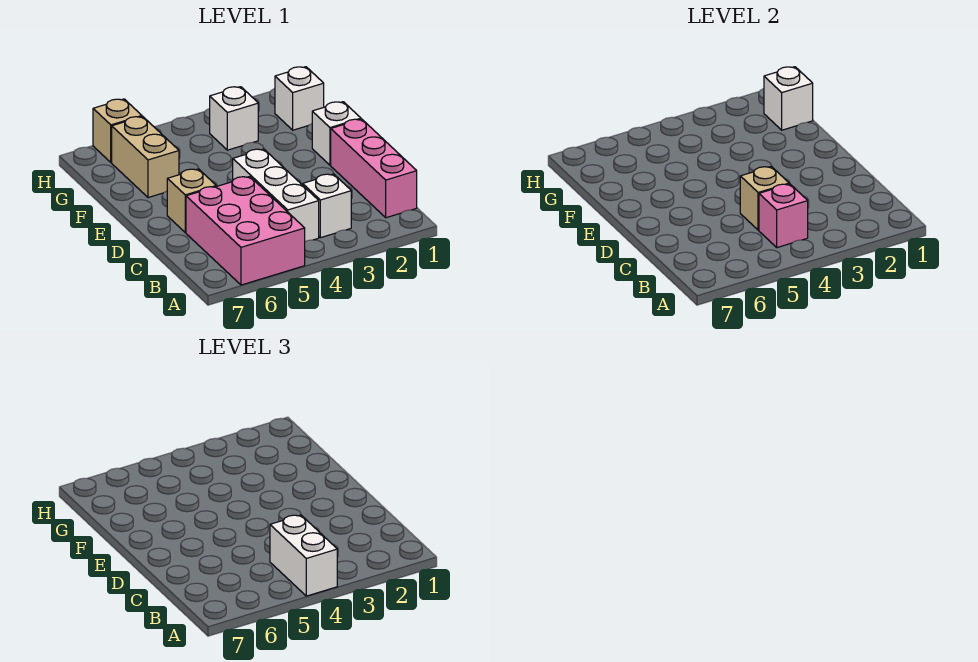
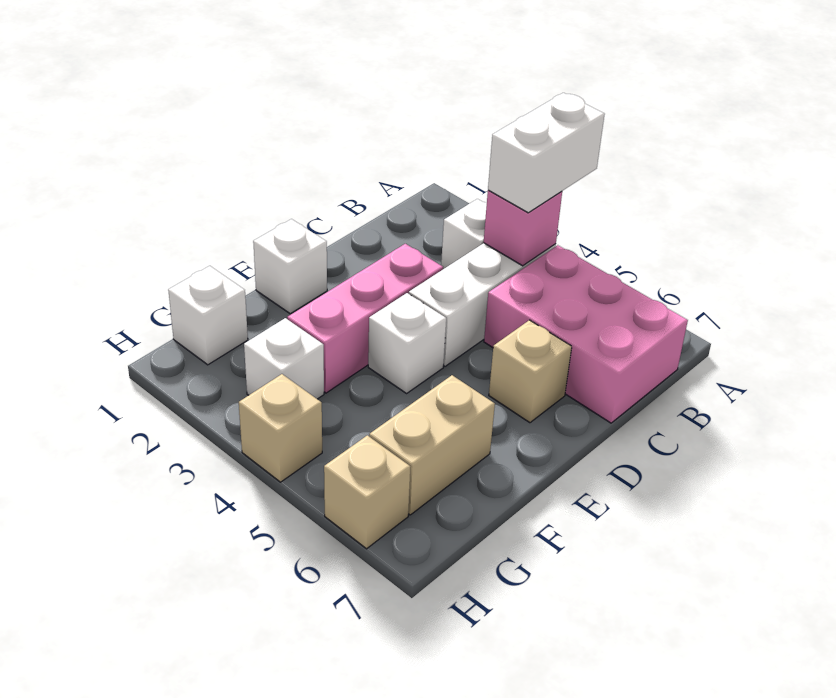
pink brick A5:C6 level 1 -> pink brick B5:C7 level 1
pink brick B1:D1 level 1 -> pink brick D3:F3 level 1
tan brick C4 level 2 -> tan brick H4 level 1
white brick G1 level 2 -> white brick E4 level 1

